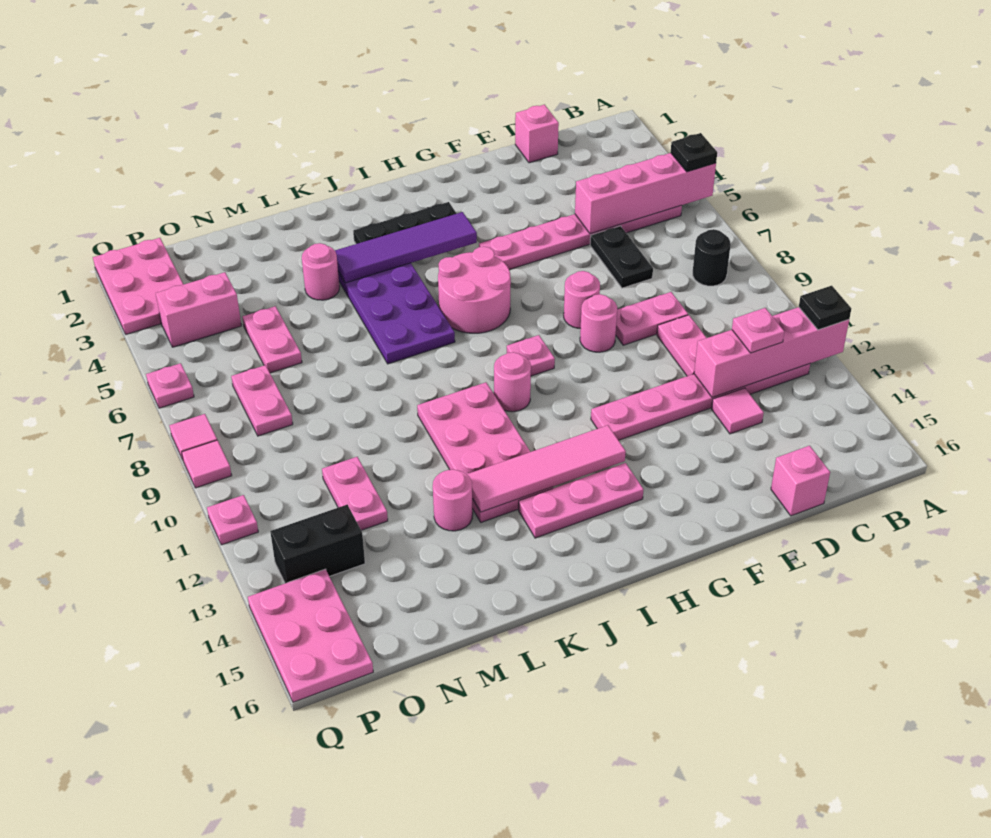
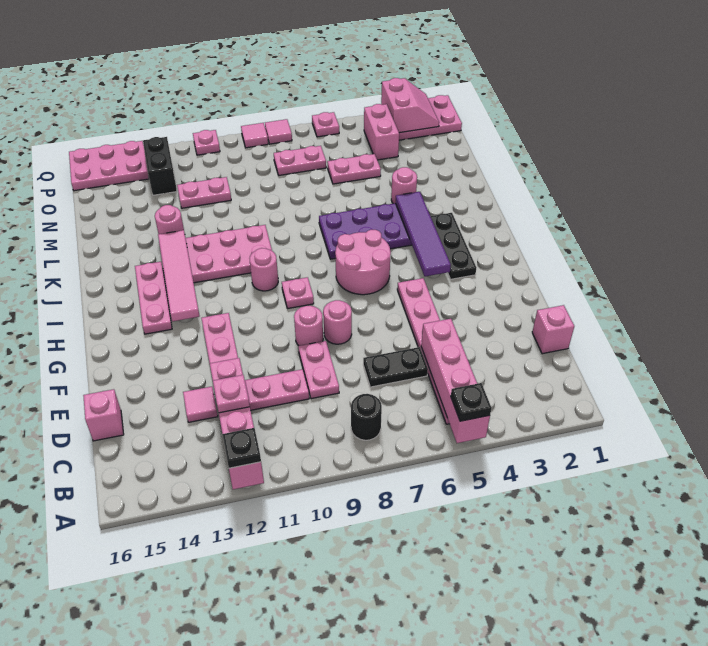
none -> pink slope P2:Q3 level 2 top 3

